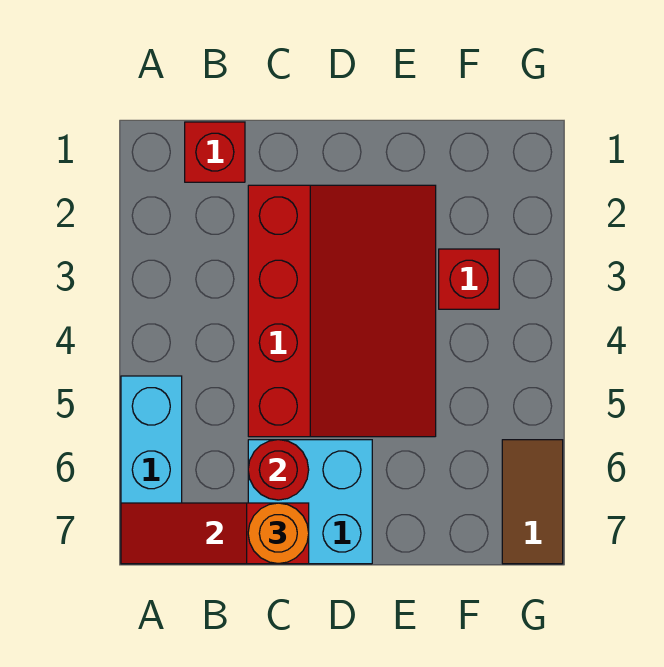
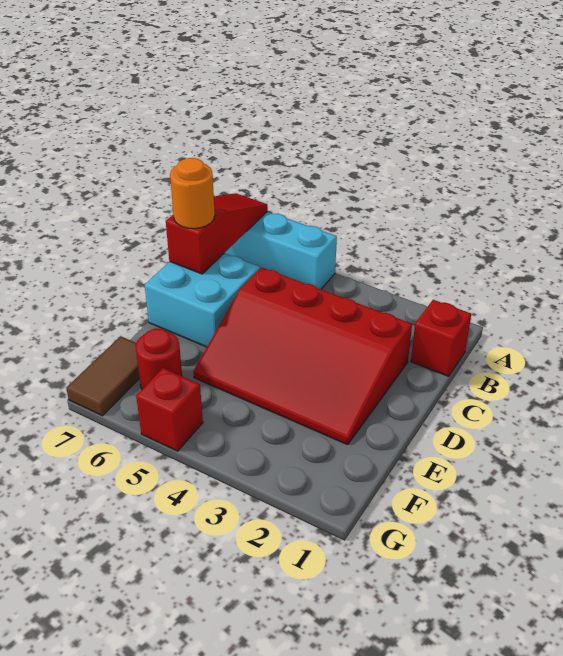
red round brick C6 level 2 -> red round brick F6 level 1
red brick F3 level 1 -> red brick G5 level 1
brown tile G6:G7 level 1 -> brown tile F7:G7 level 1

